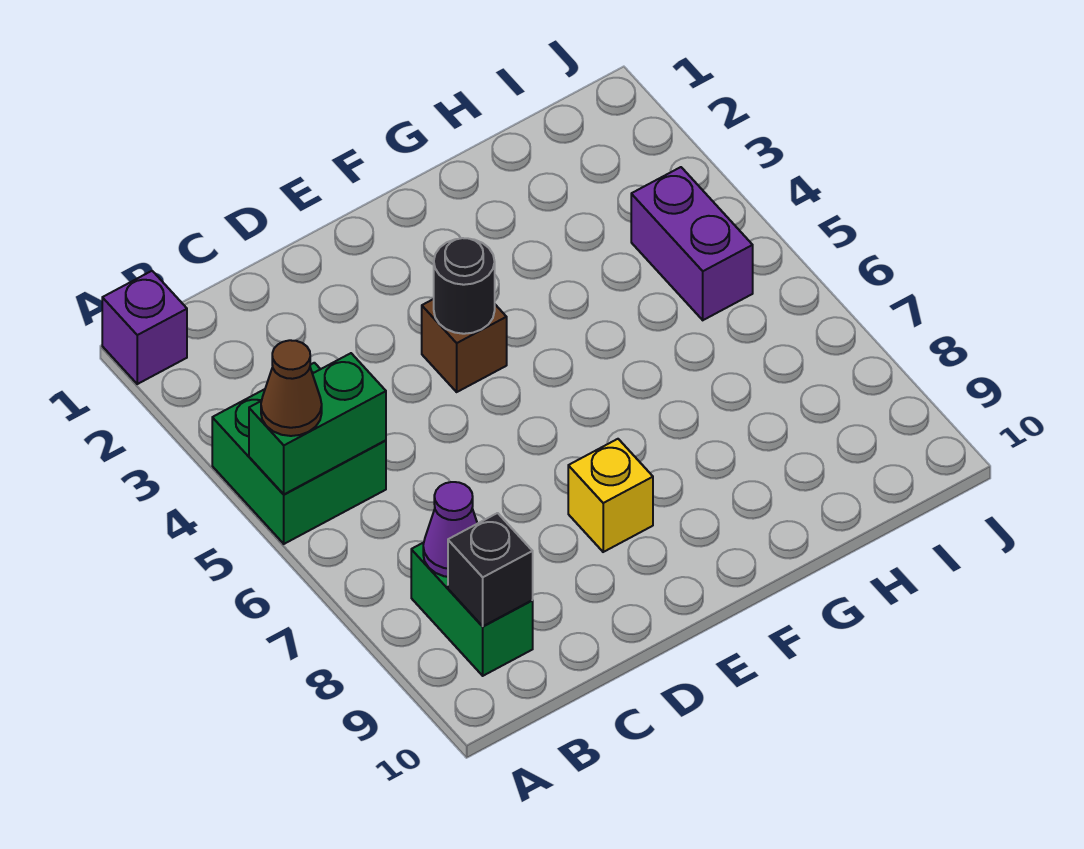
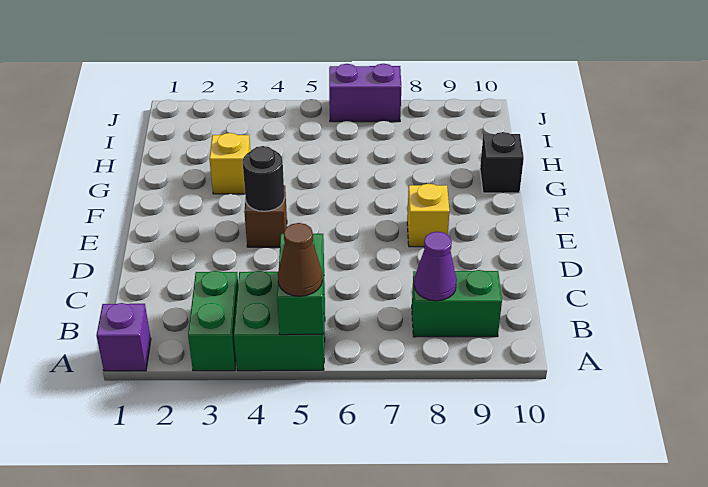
none -> green brick A3:B3 level 1
black brick B9 level 2 -> black brick G10 level 1
none -> yellow brick G3 level 1
purple brick I4:I5 level 1 -> purple brick J6:J7 level 1

